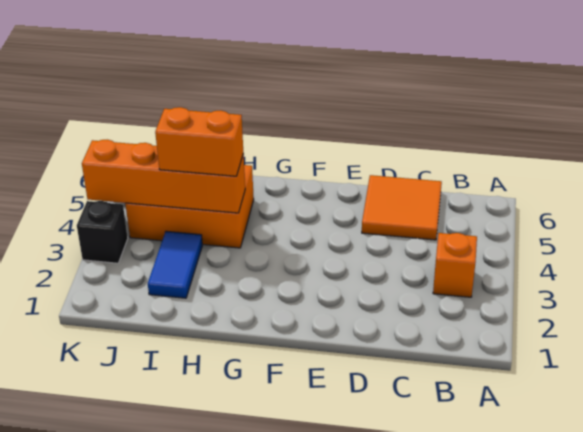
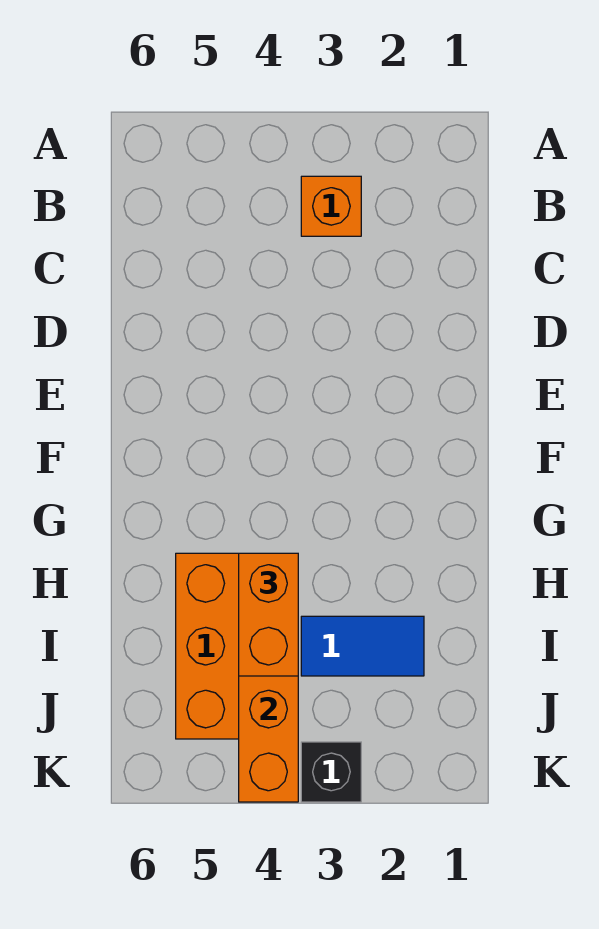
orange tile C5:D6 level 1 -> none

